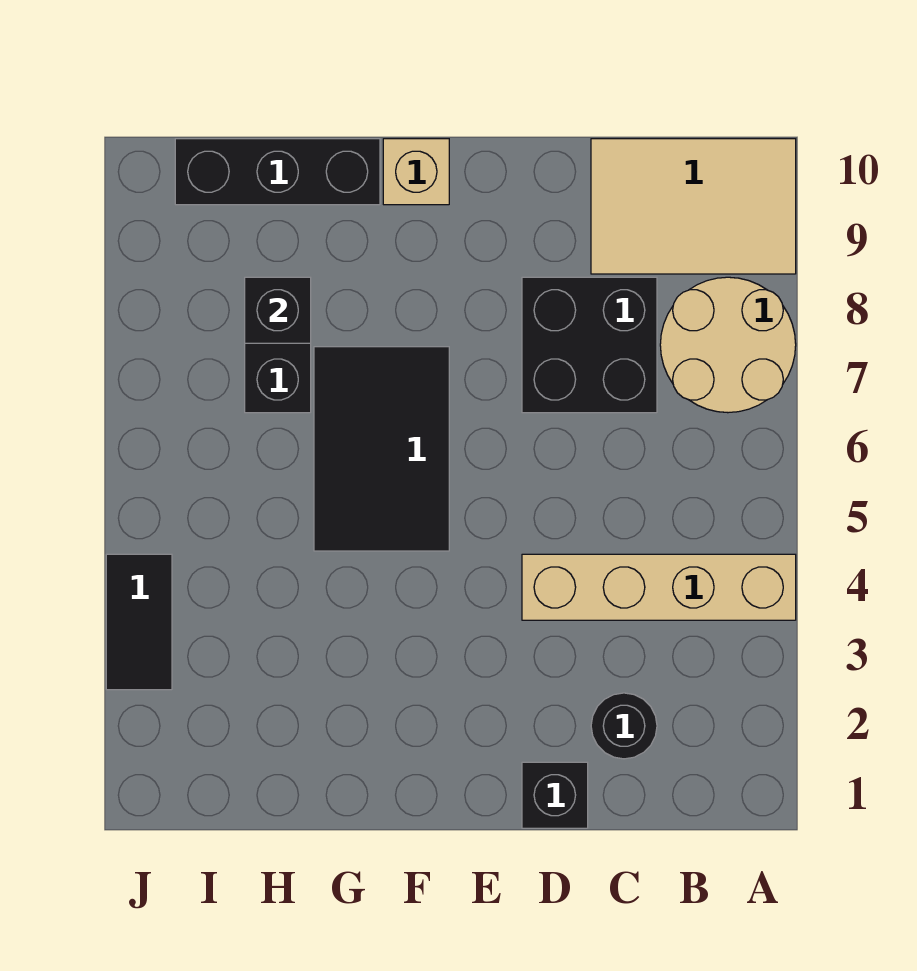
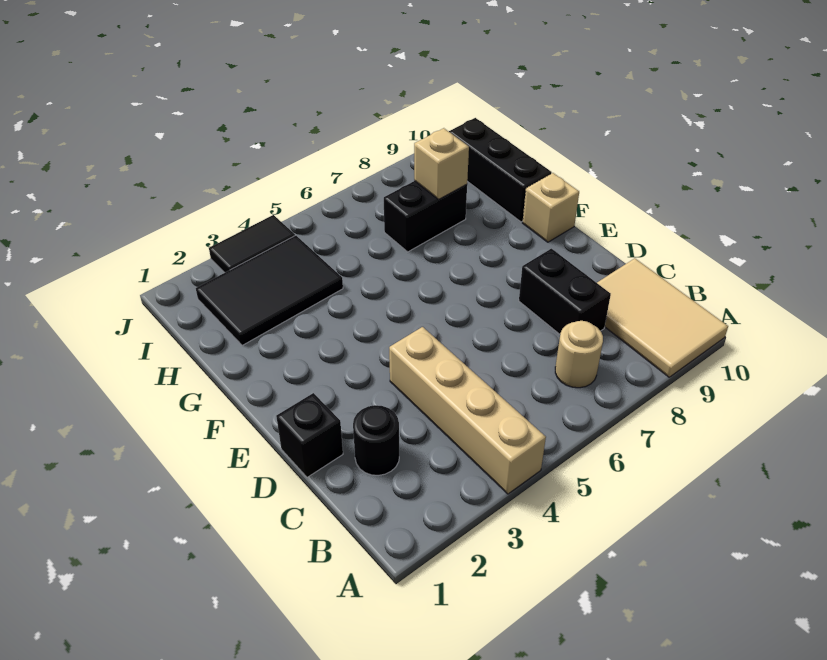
tan round brick A7:B8 level 1 -> tan round brick B7 level 1
black brick C7:D8 level 1 -> black brick C8:D8 level 1
black tile F5:G7 level 1 -> black tile H2:I4 level 1
black brick H8 level 2 -> tan brick H8 level 2

